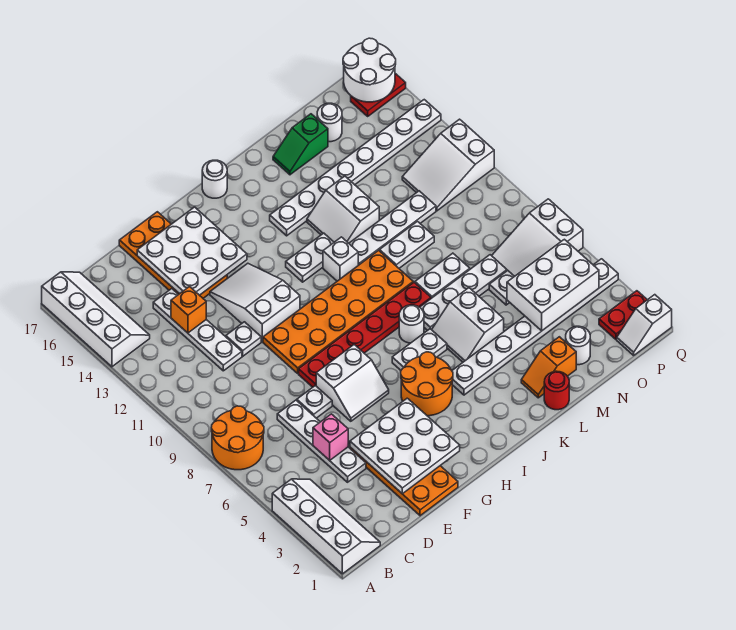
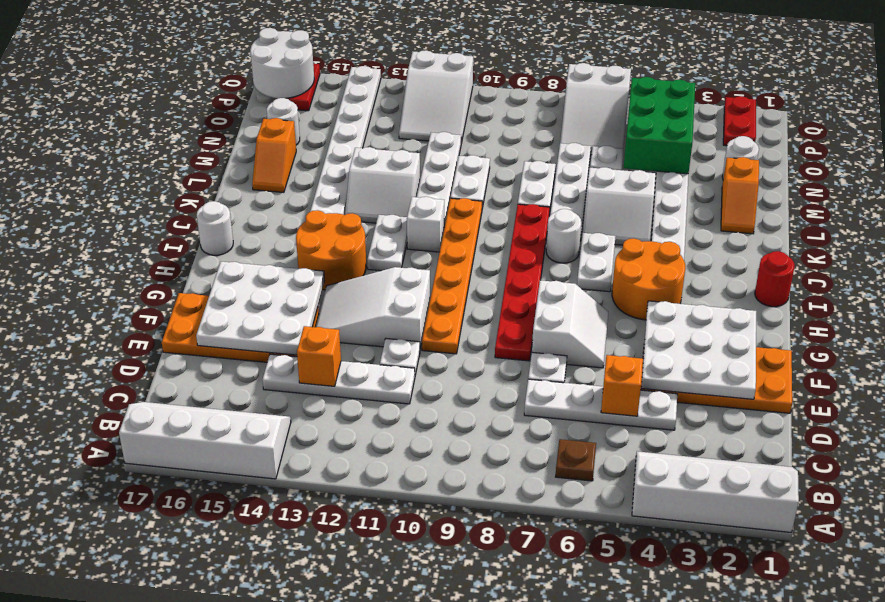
orange round brick A7:B8 level 1 -> orange round brick H13:I14 level 1
none -> brown plate B6 level 1
pink brick D5 level 2 -> orange brick D5 level 2
orange plate F9:K10 level 1 -> orange plate F10:K10 level 1
red round brick L1 level 1 -> red round brick I1 level 1
green slope L16:M16 level 1 top M -> orange slope L16:M16 level 1 top M
white brick N4:P5 level 2 -> green brick N4:P5 level 2
white slope P1:Q1 level 1 top Q -> none

